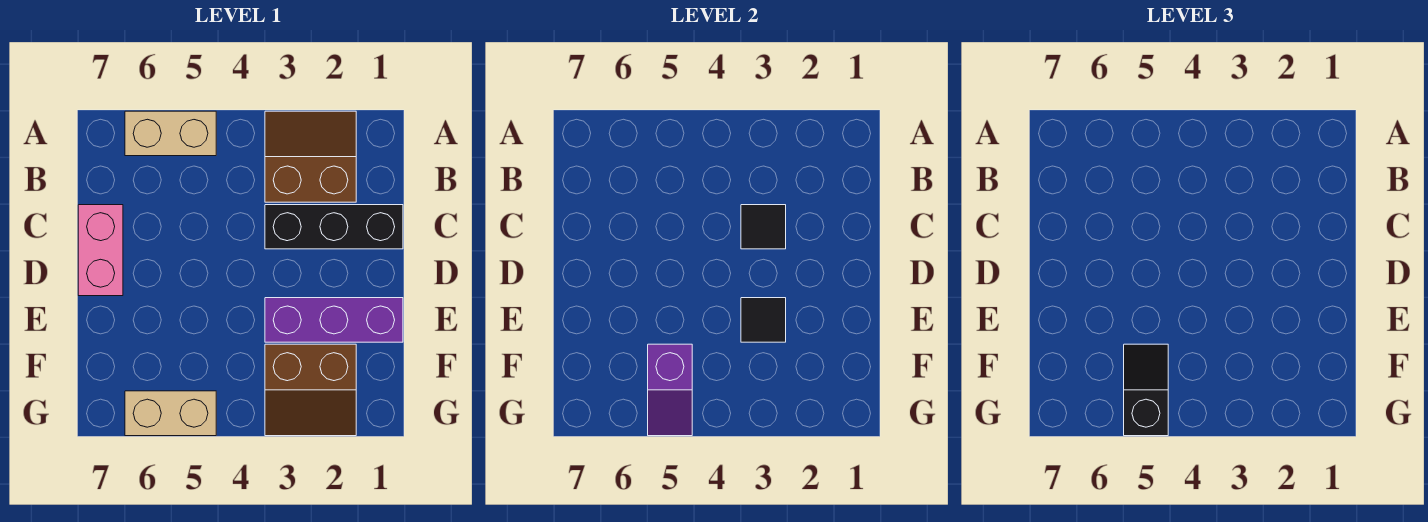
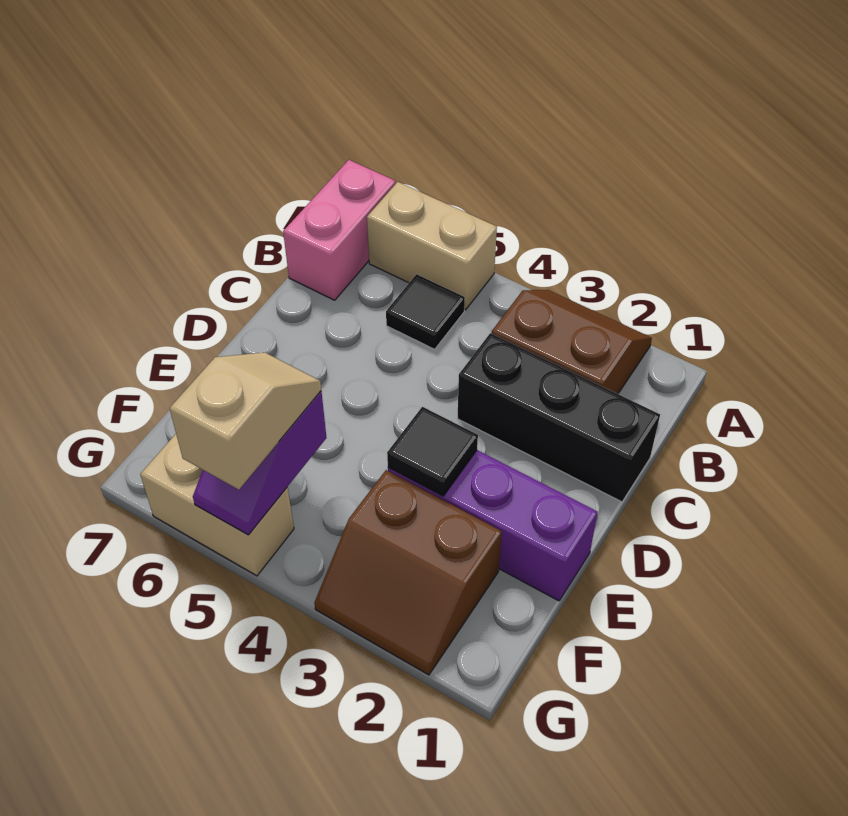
black tile C3 level 2 -> black tile B5 level 1
pink brick C7:D7 level 1 -> pink brick A7:B7 level 1
black slope F5:G5 level 3 top G -> tan slope F5:G5 level 3 top G

